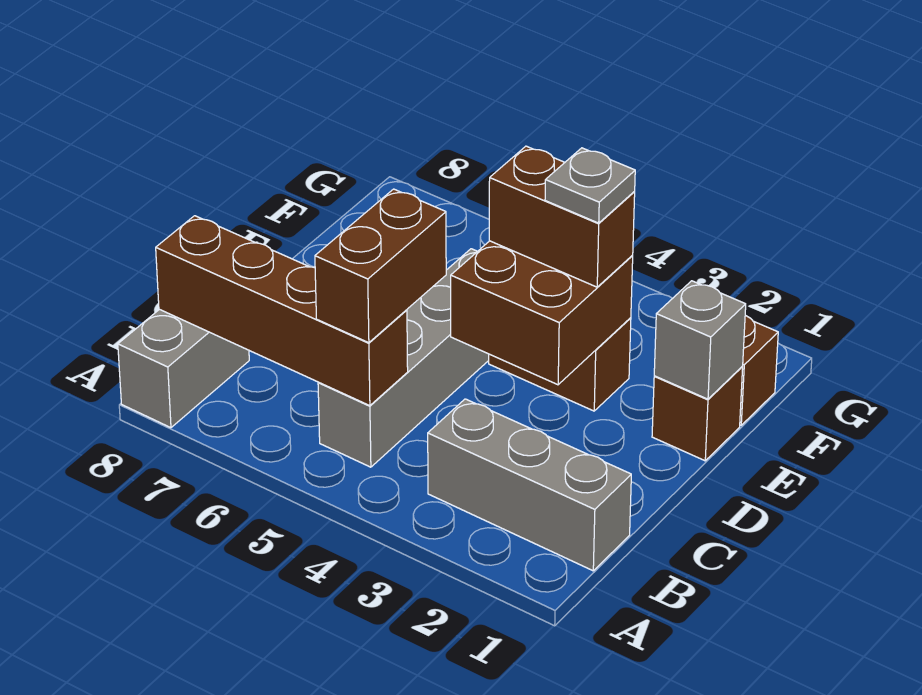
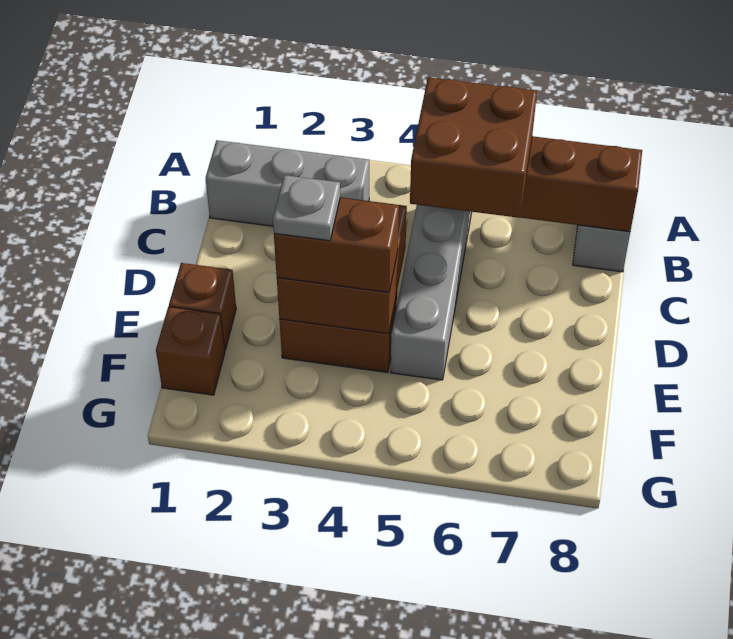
brown brick B5:C5 level 3 -> brown brick B5:C6 level 3
grey brick E1 level 2 -> none

